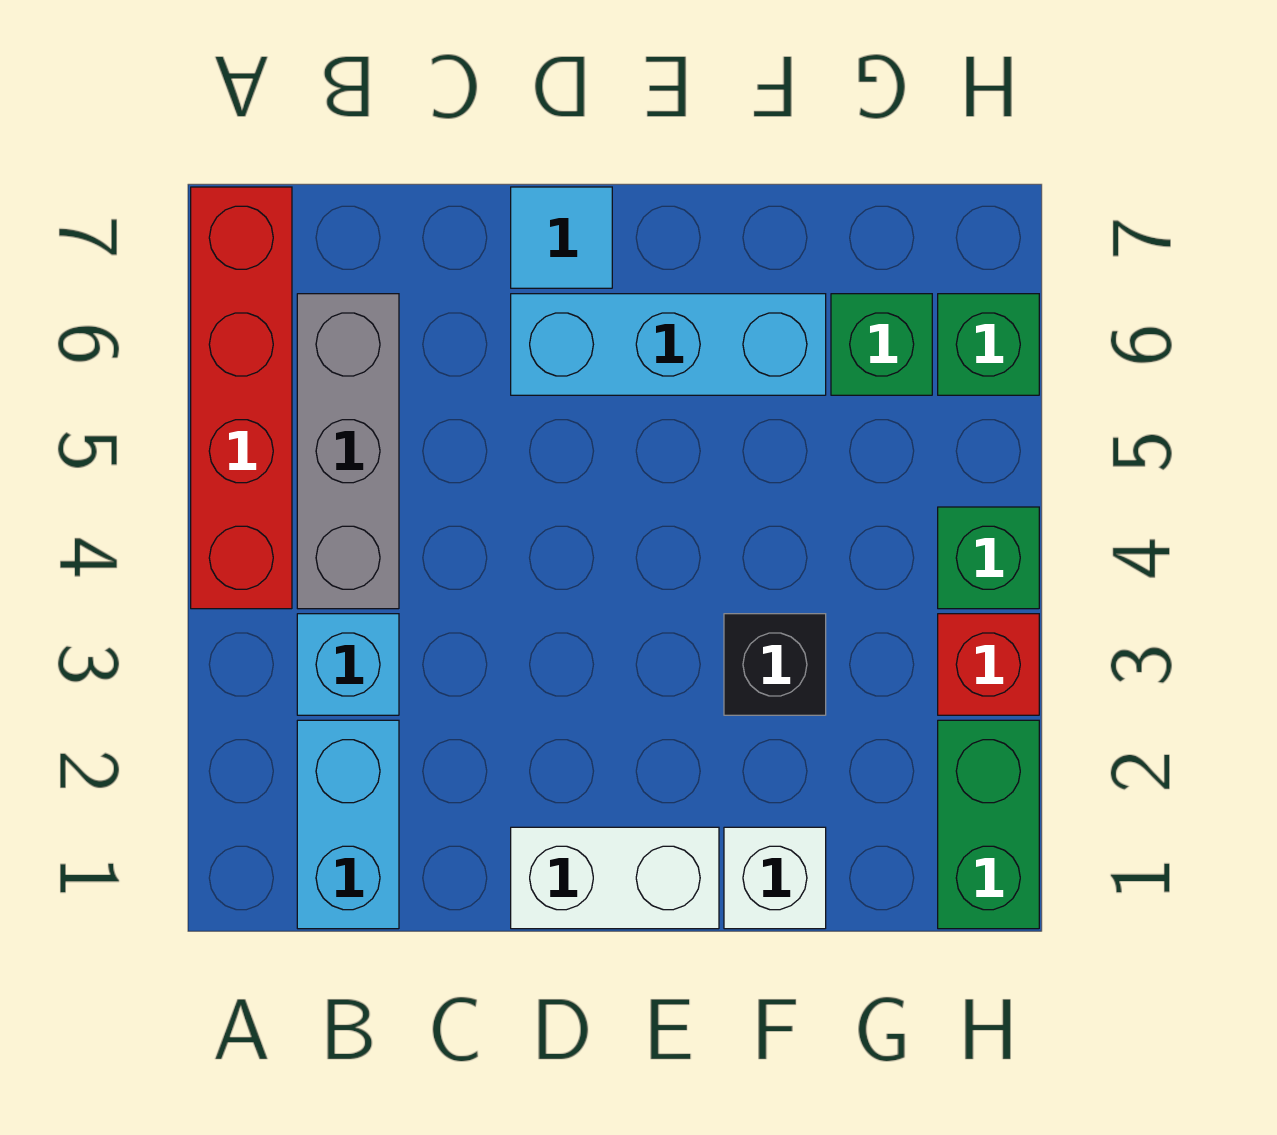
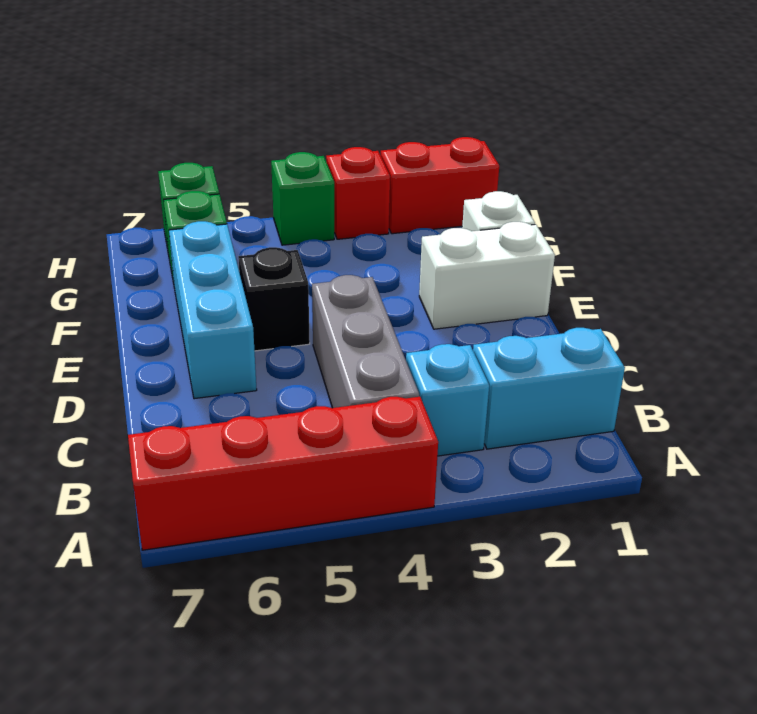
grey brick B4:B6 level 1 -> grey brick B4:D4 level 1
white brick D1:E1 level 1 -> white brick E1:E2 level 1
cyan tile D7 level 1 -> none
black brick F3 level 1 -> black brick E5 level 1
green brick H1:H2 level 1 -> red brick H1:H2 level 1

